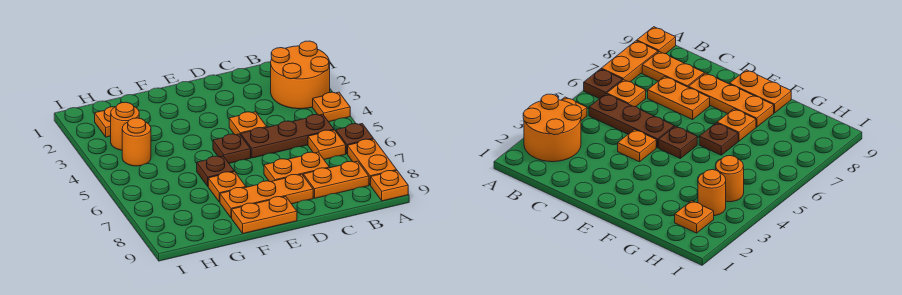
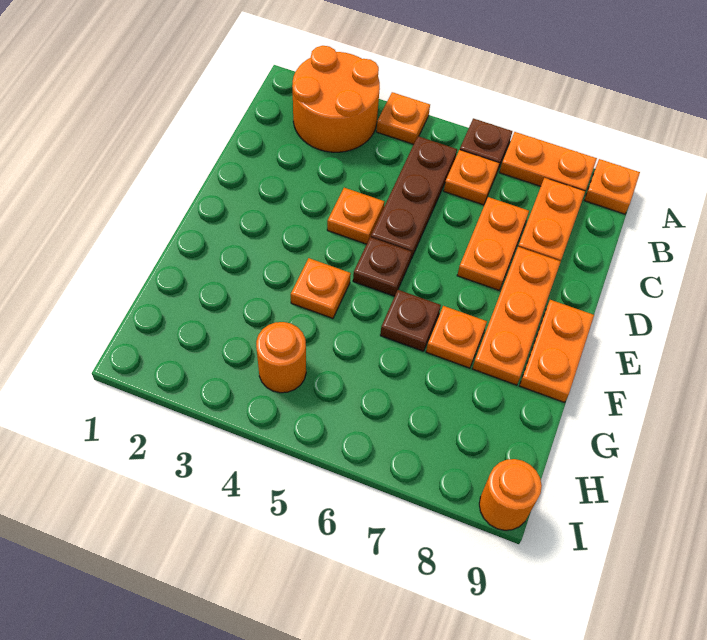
orange plate H2 level 1 -> orange plate F4 level 1
orange round brick H3 level 1 -> orange round brick I9 level 1

